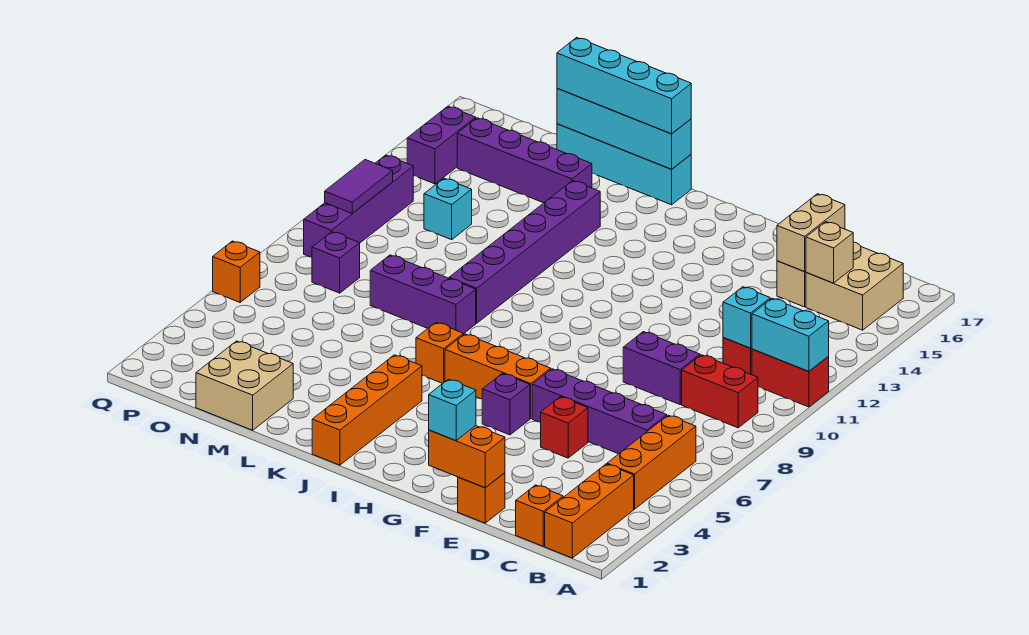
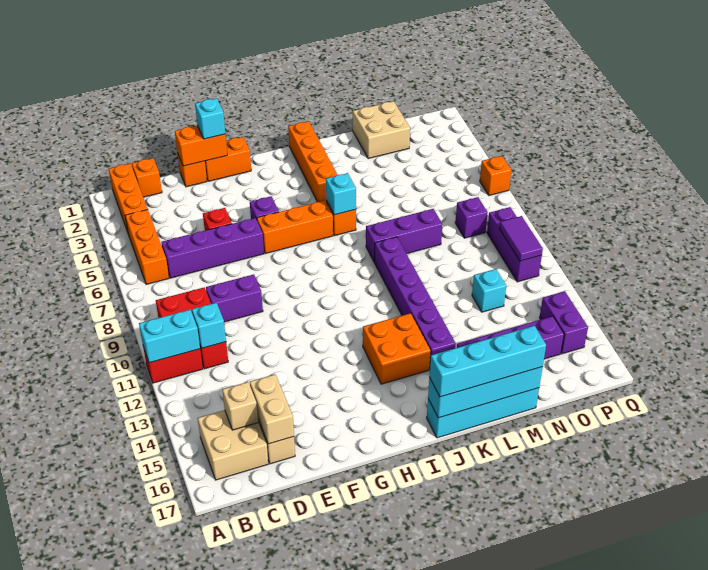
none -> orange brick F1:G1 level 1
none -> orange brick I13:J14 level 1
none -> cyan brick J6 level 2
purple brick P9:P12 level 1 -> purple brick P9:P11 level 1

